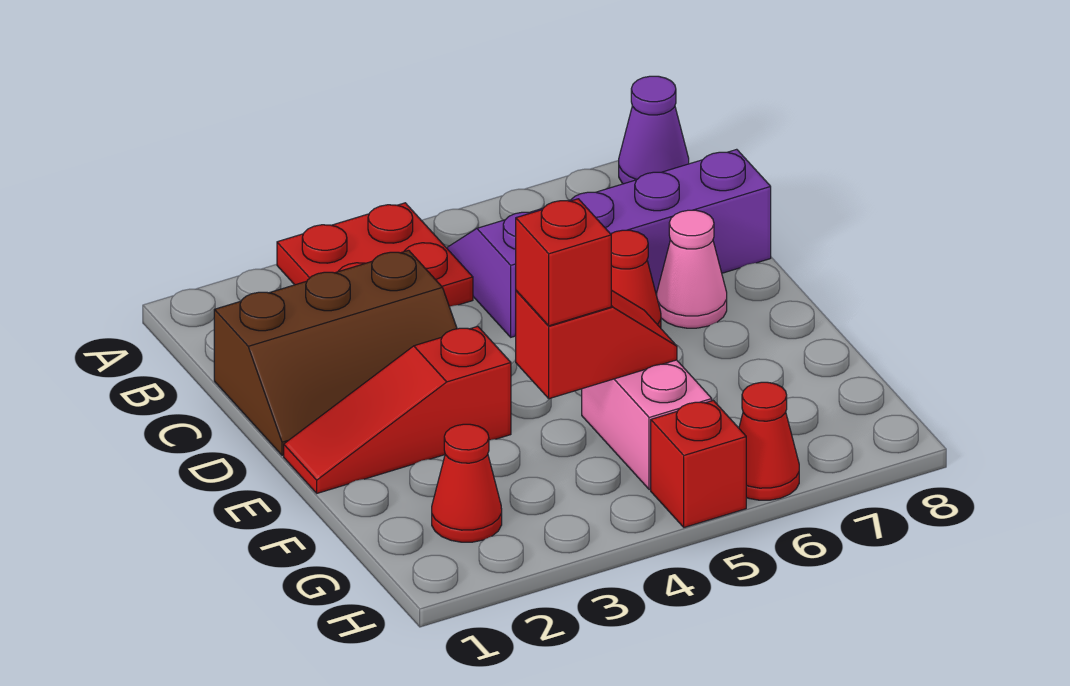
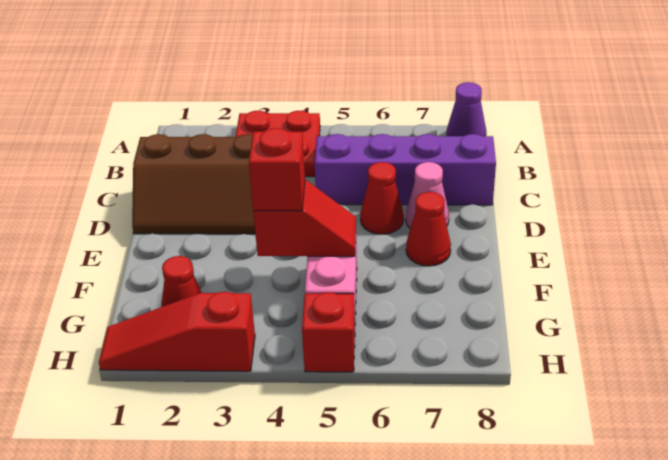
red slope E1:E3 level 1 top 3 -> red slope H1:H3 level 1 top 3
red cone H6 level 1 -> red cone E7 level 1

